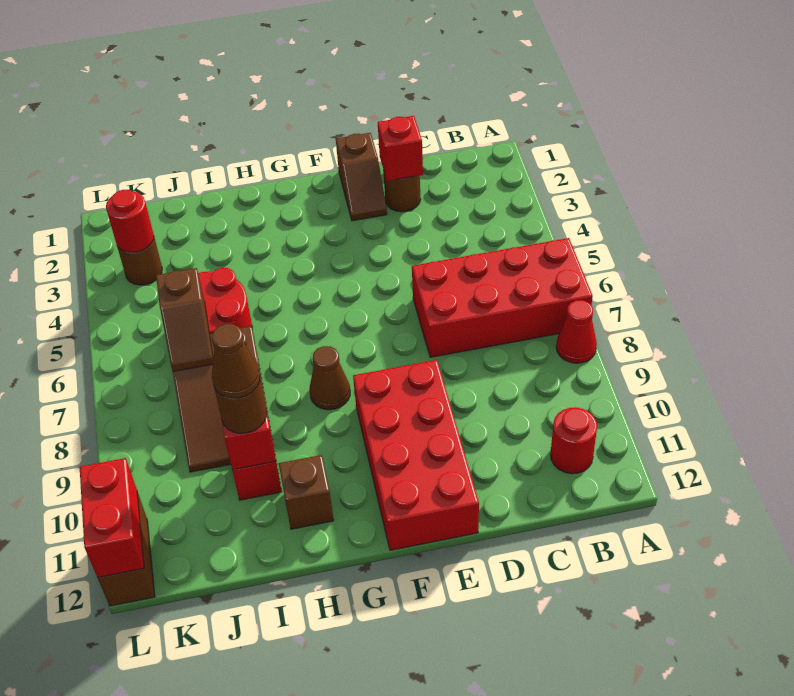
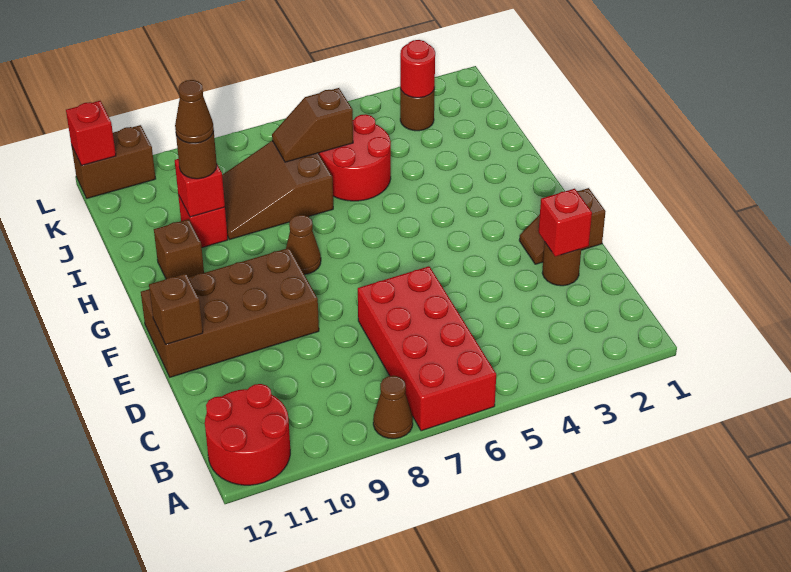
red cone A8 level 1 -> brown cone A8 level 1
red round brick B11 level 1 -> red round brick A11:B12 level 1
red brick E9:F12 level 1 -> brown brick E9:F12 level 1
none -> brown brick E12 level 2
red brick L11:L12 level 2 -> red brick L12 level 2

